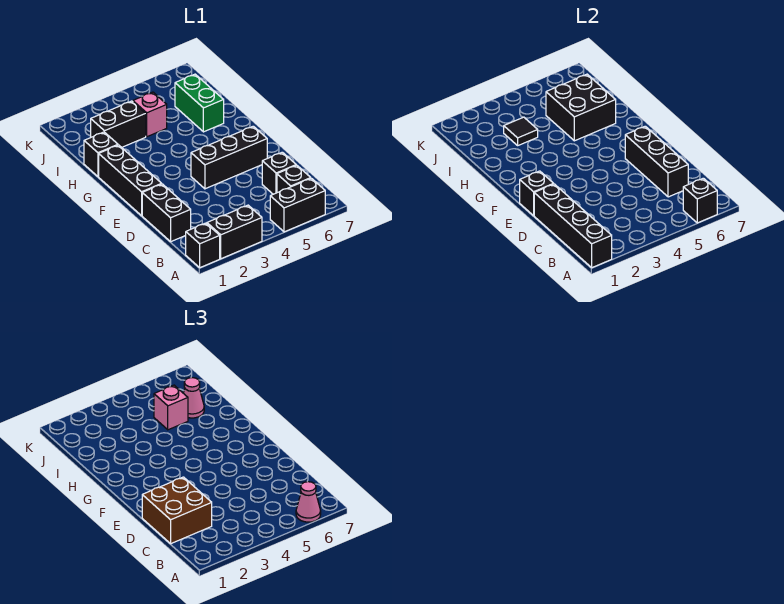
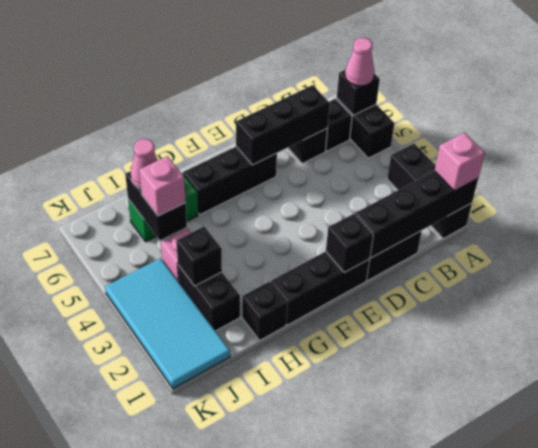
none -> pink brick A1 level 3
brown brick C1:D2 level 3 -> none
black brick E4:E6 level 1 -> black brick E6:G6 level 1
black brick H5:I6 level 2 -> black brick I5:I6 level 2
black tile I3 level 2 -> black brick I3 level 2
none -> cyan tile J1:K4 level 1

